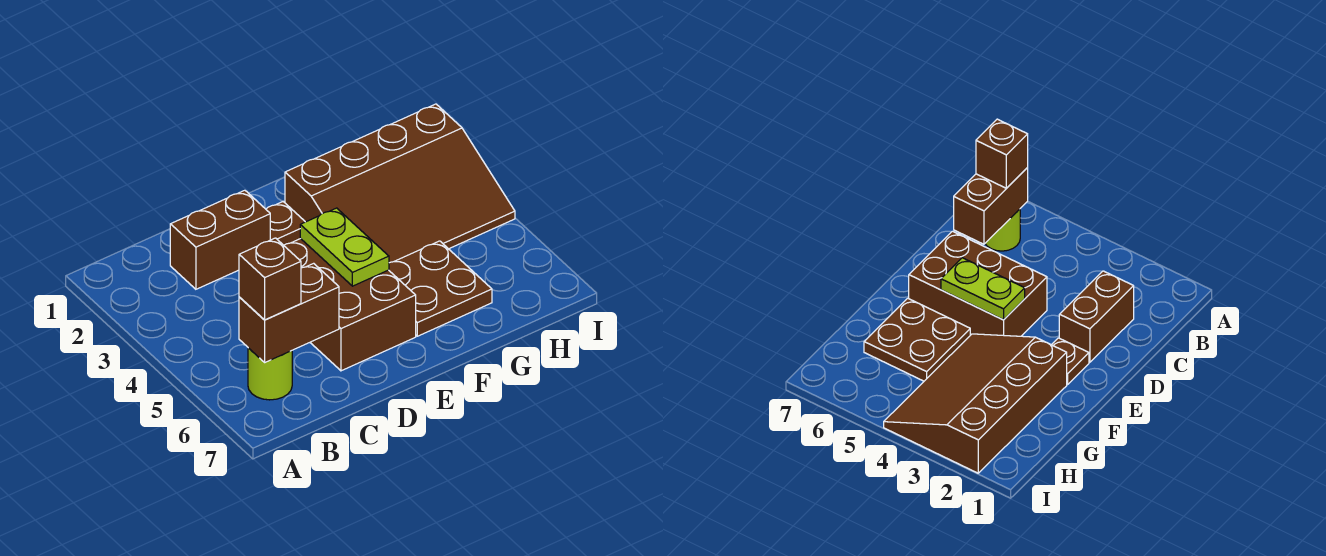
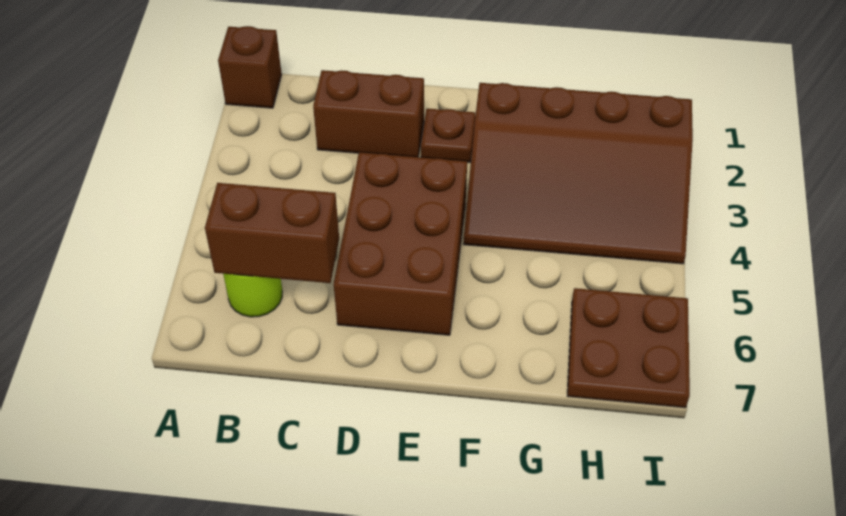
brown brick B6 level 3 -> brown brick A1 level 1
lime plate E4:E5 level 2 -> none
brown plate F5:G6 level 1 -> brown plate H6:I7 level 1

